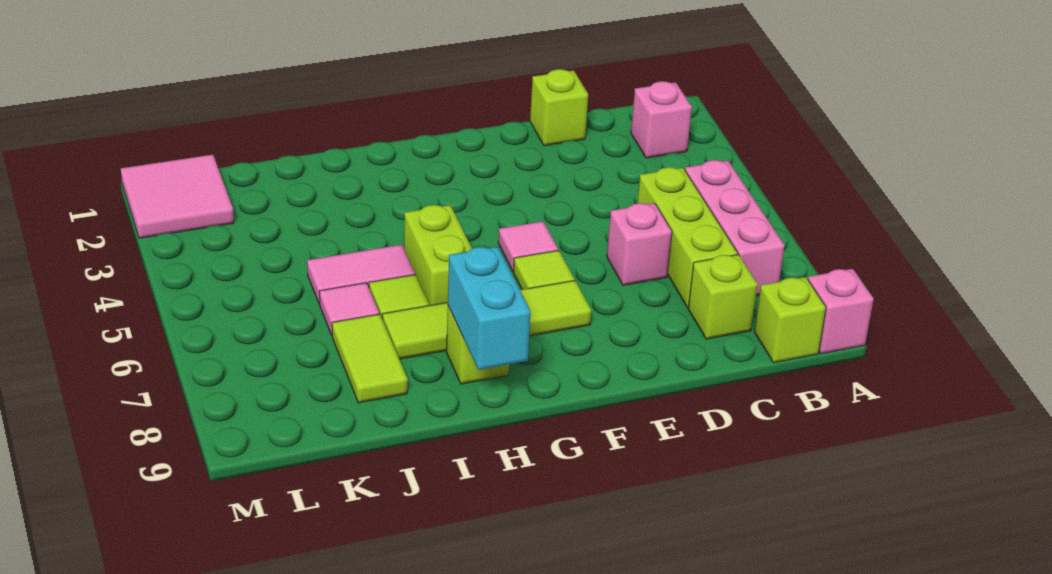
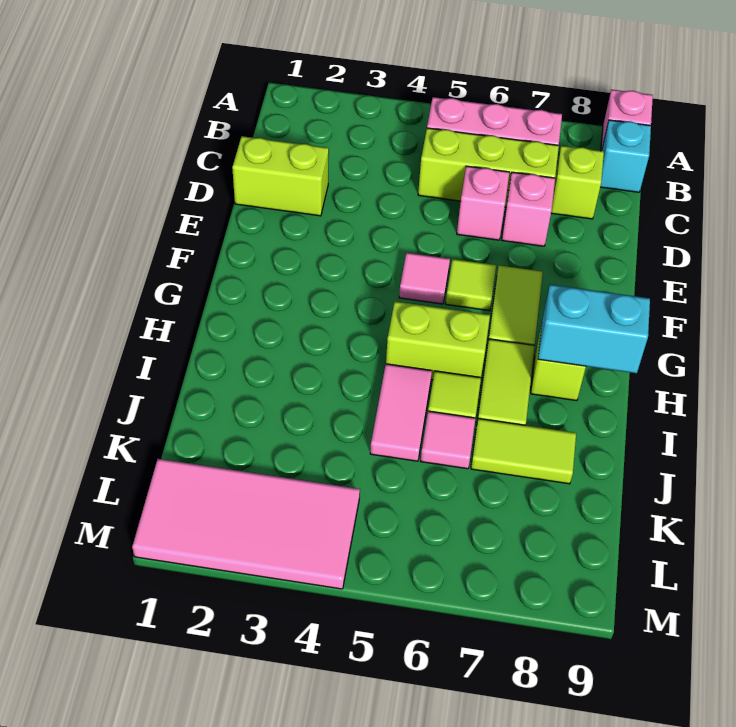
pink brick B2 level 1 -> pink brick D7 level 1
lime brick B9 level 1 -> cyan brick B9 level 1
lime brick D1 level 1 -> lime brick D1:D2 level 1
pink tile L1:M2 level 1 -> pink tile L1:M4 level 1

